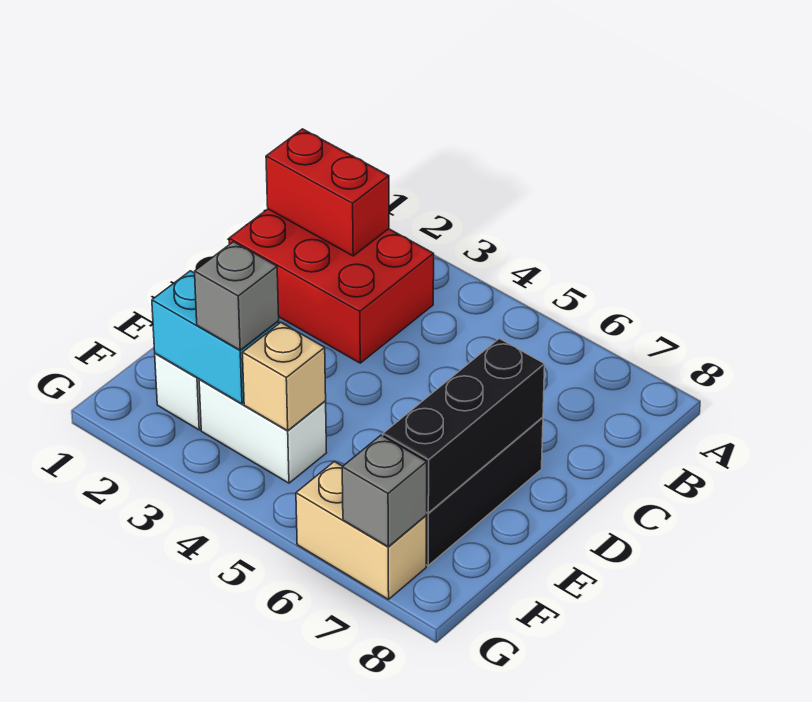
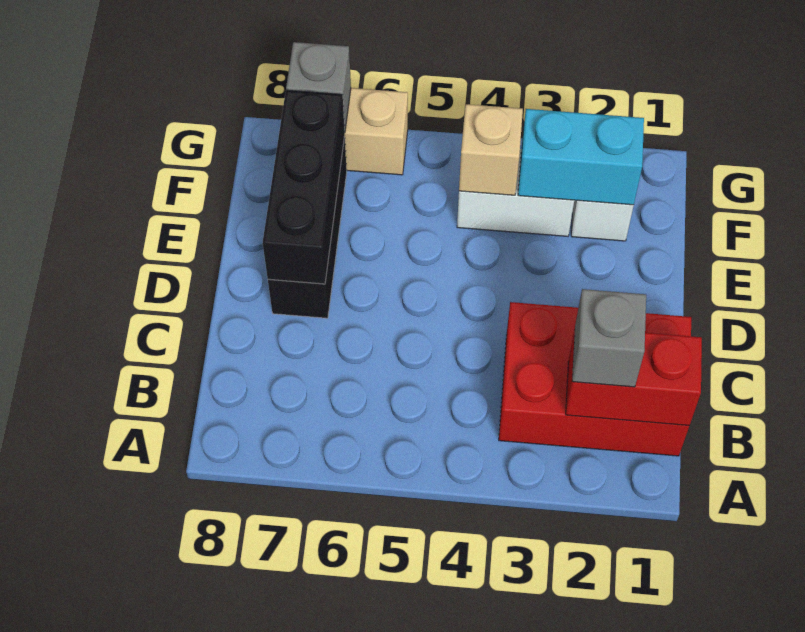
grey brick F3 level 3 -> grey brick B2 level 3

